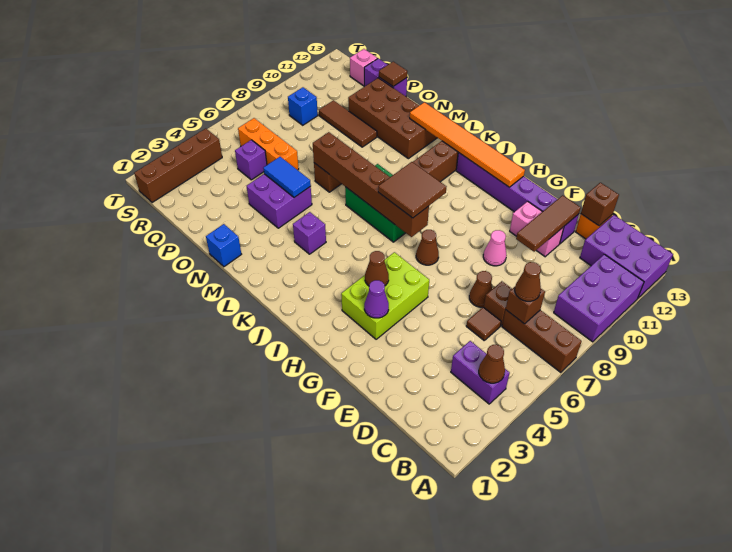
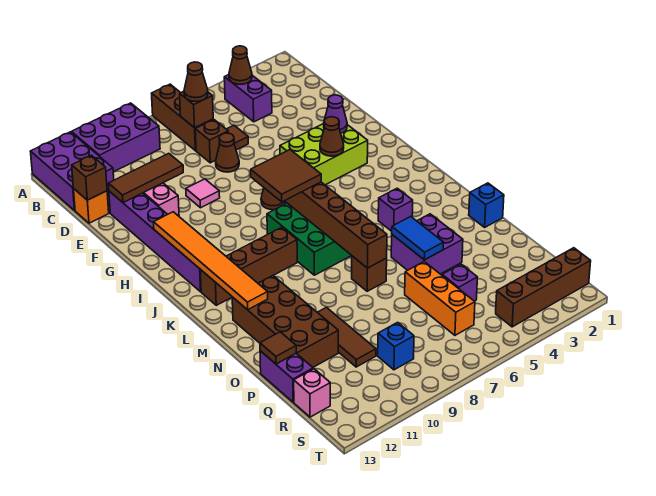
pink cone F9 level 1 -> pink tile F9 level 1

